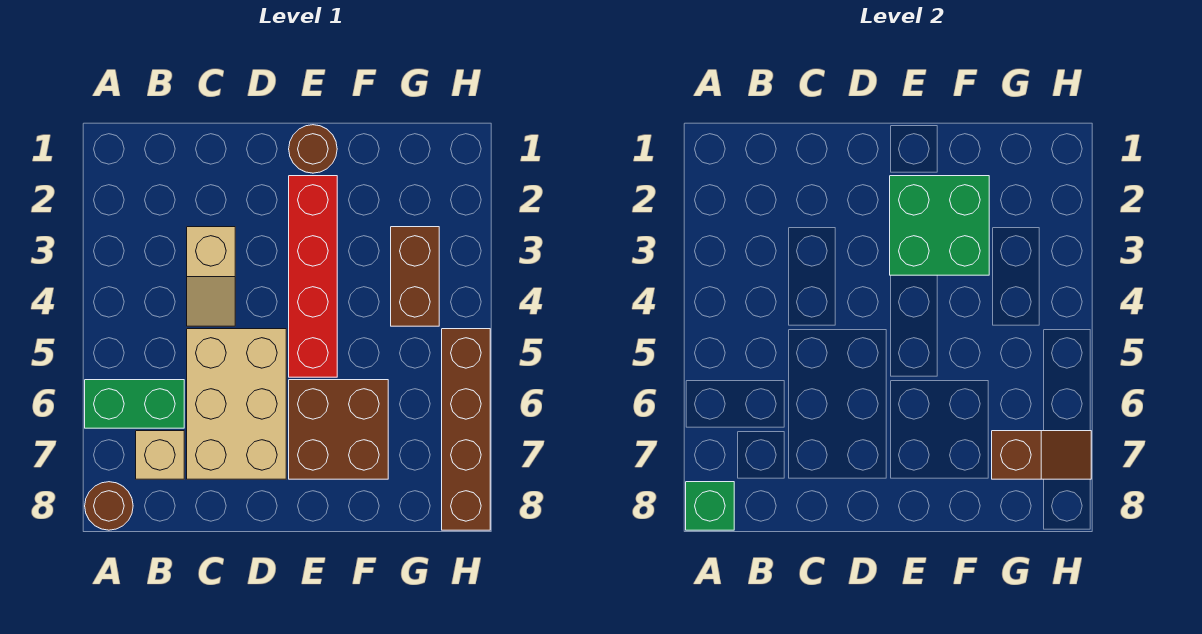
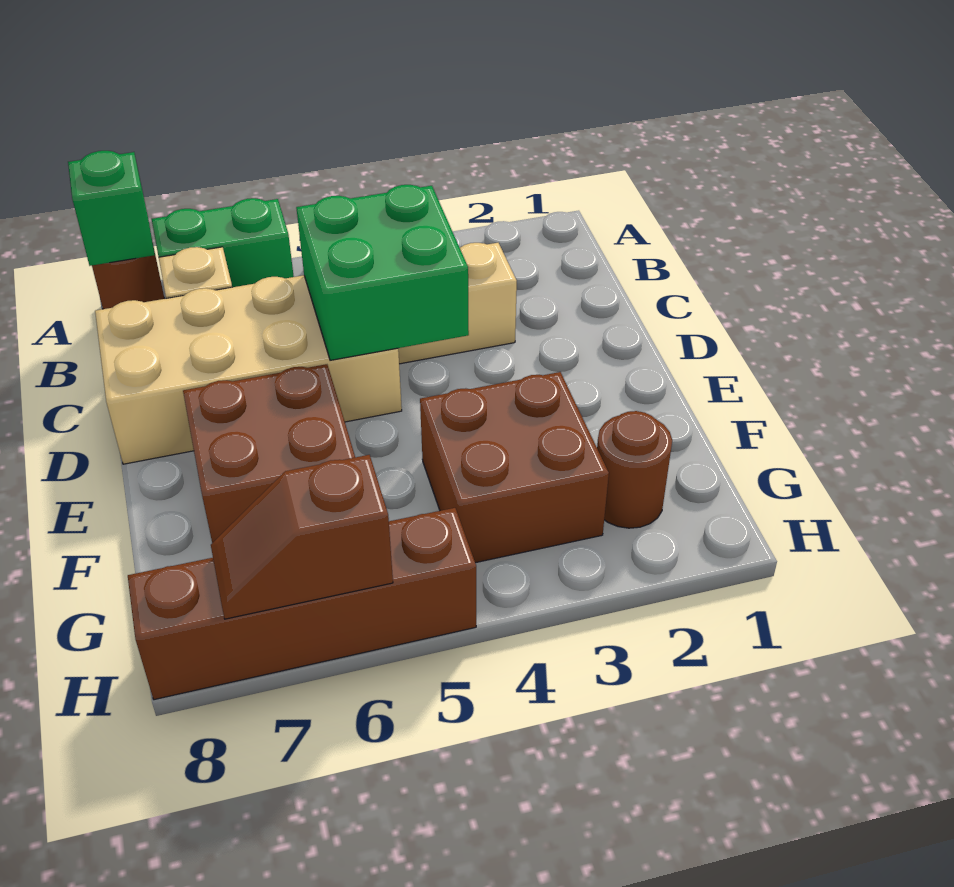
green brick A6:B6 level 1 -> green brick A6:A7 level 1
tan brick C5:D7 level 1 -> tan brick C5:D8 level 1
brown round brick E1 level 1 -> brown round brick G2 level 1
red brick E2:E5 level 1 -> none
green brick E2:F3 level 2 -> green brick C4:D5 level 2
brown brick G3:G4 level 1 -> brown brick F3:G4 level 1
brown slope G7:H7 level 2 top G -> brown slope H6:H7 level 2 top 6

